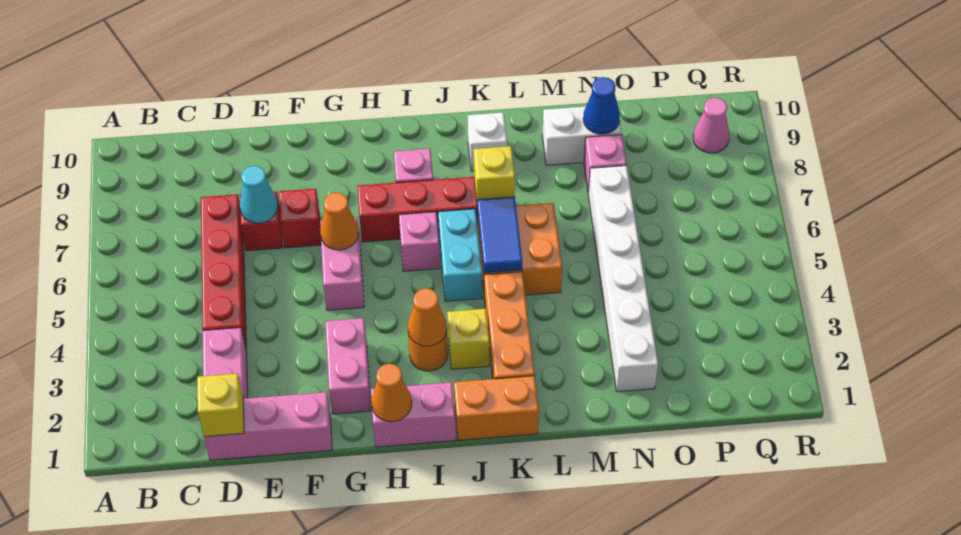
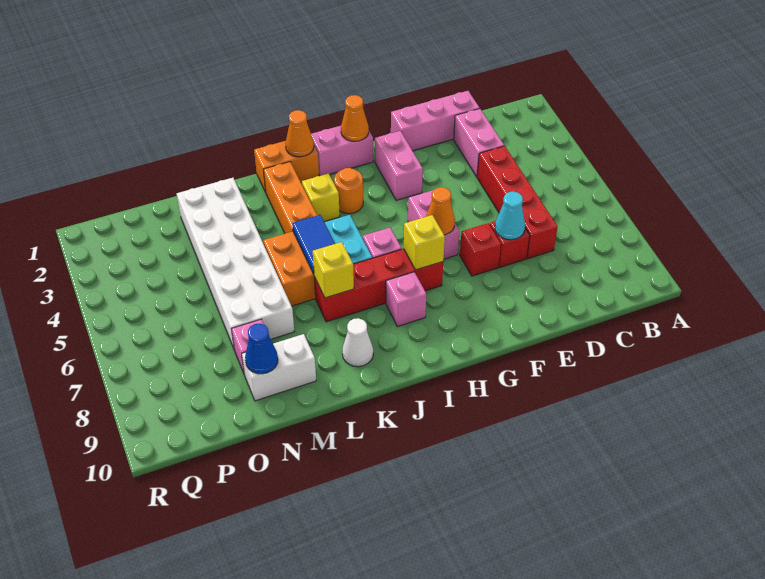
yellow brick D1 level 2 -> yellow brick H7 level 2
orange cone I3 level 2 -> orange cone J1 level 2
white brick K9 level 1 -> white cone K9 level 1
white brick N2:N7 level 1 -> white brick M2:N7 level 1
pink cone Q9 level 1 -> none

